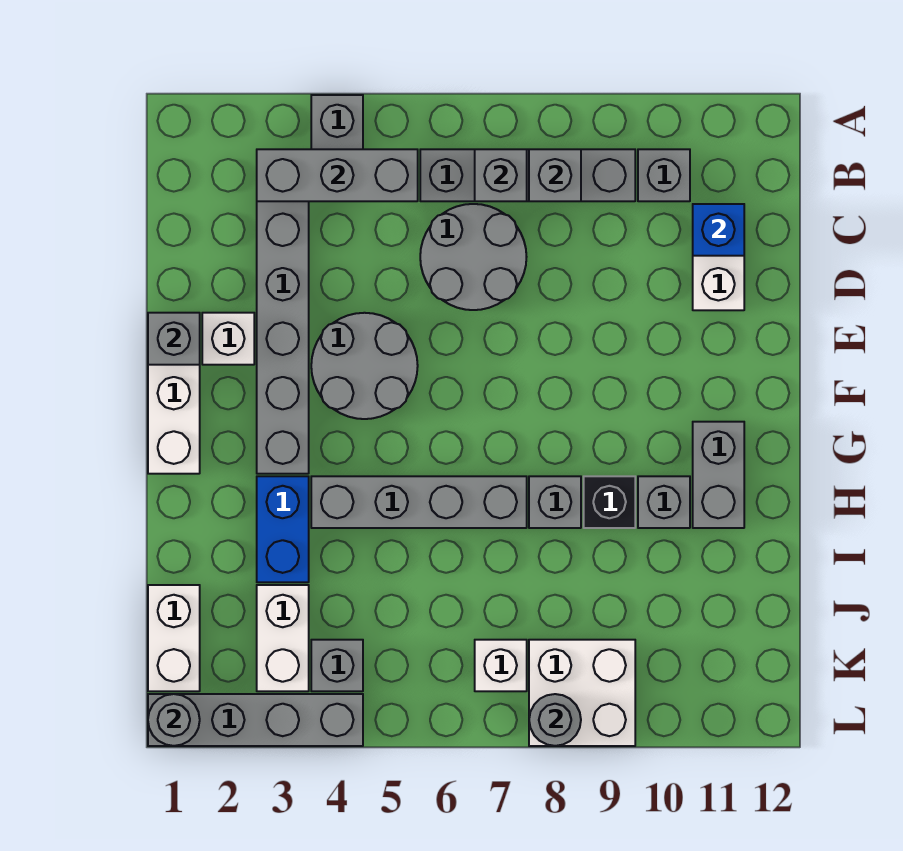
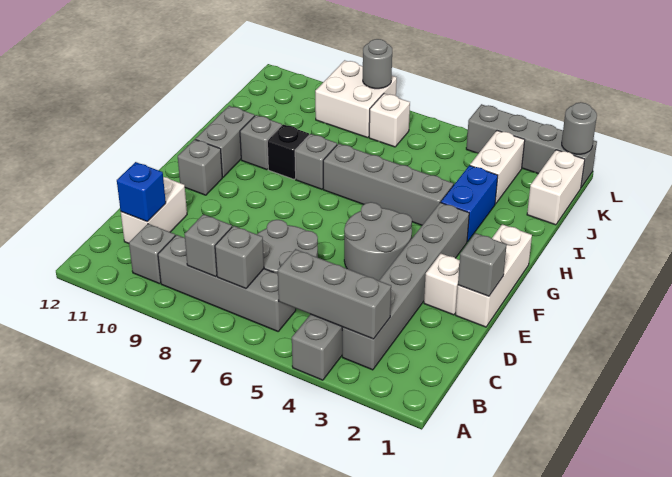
grey brick K4 level 1 -> grey brick F11 level 1

